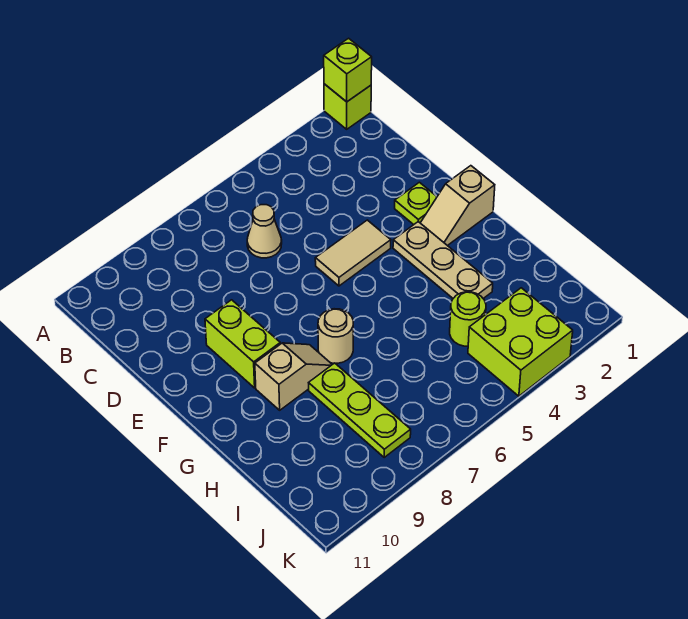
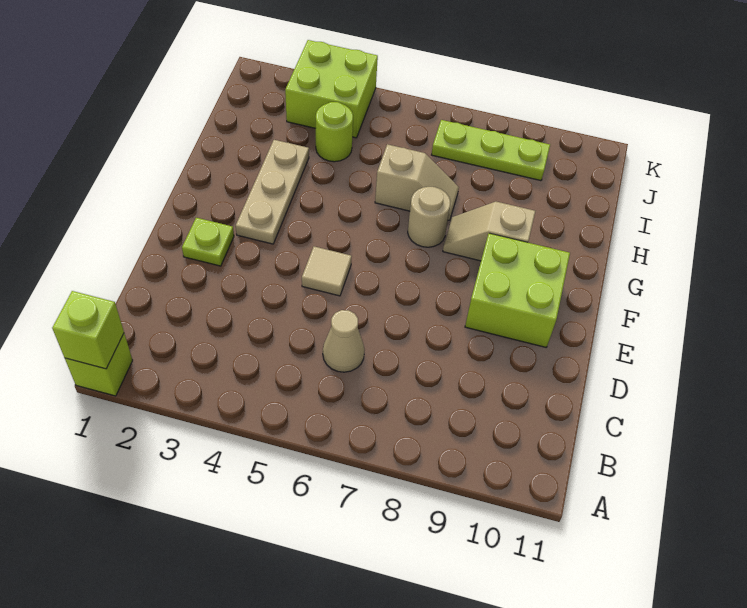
tan tile E4:E5 level 1 -> tan tile E5 level 1
lime brick E9:F9 level 1 -> lime brick E9:F10 level 1
tan slope F1:F2 level 1 top 1 -> tan slope H6:H7 level 1 top 6
lime plate H8:J8 level 1 -> lime plate J7:J9 level 1

